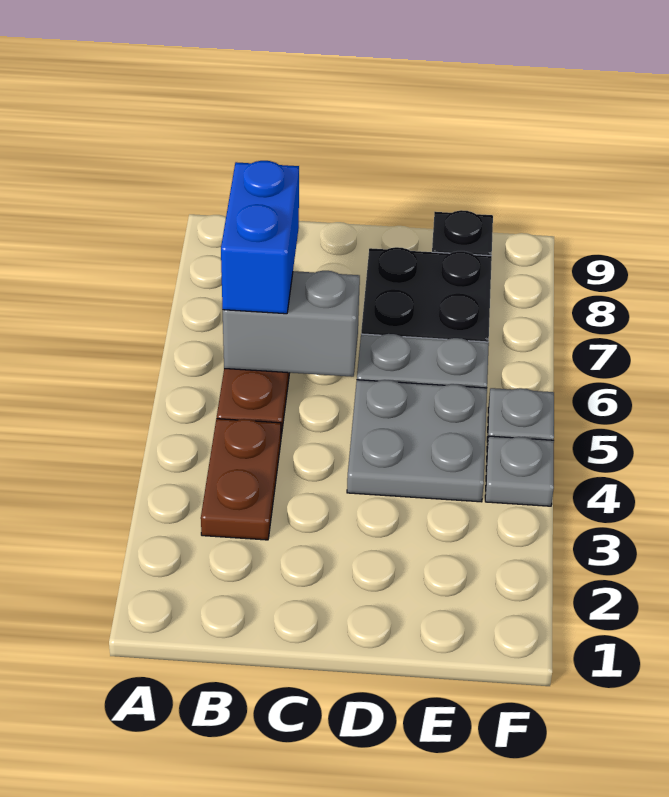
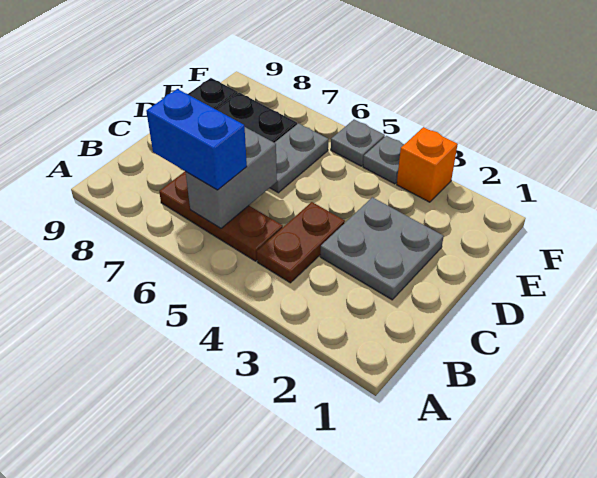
brown plate B3:B4 level 1 -> brown plate B4:C4 level 1
grey plate D4:E5 level 1 -> grey plate C2:D3 level 1
none -> orange brick F3 level 1

